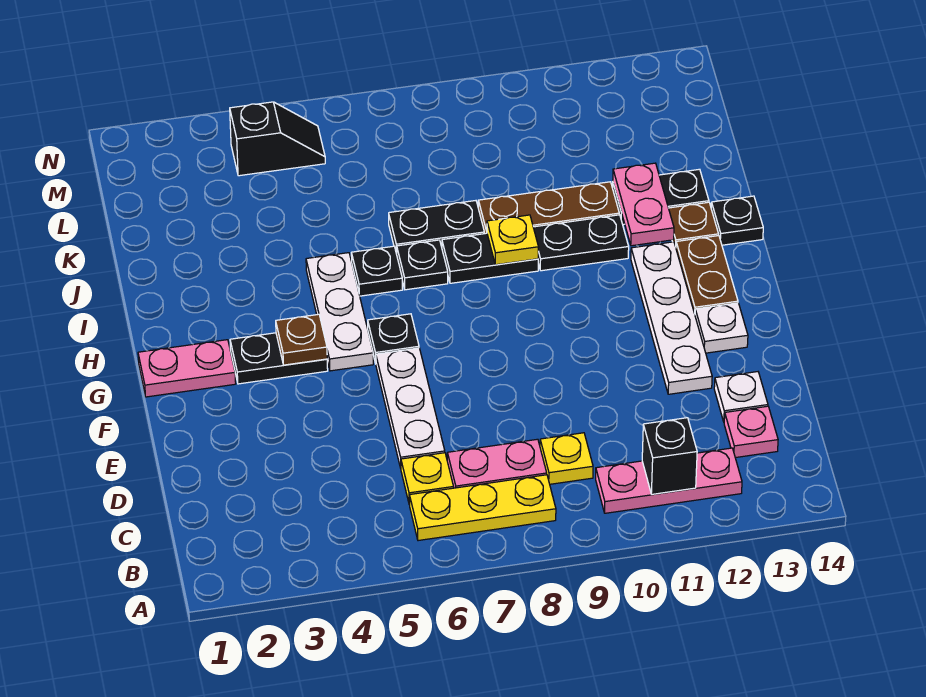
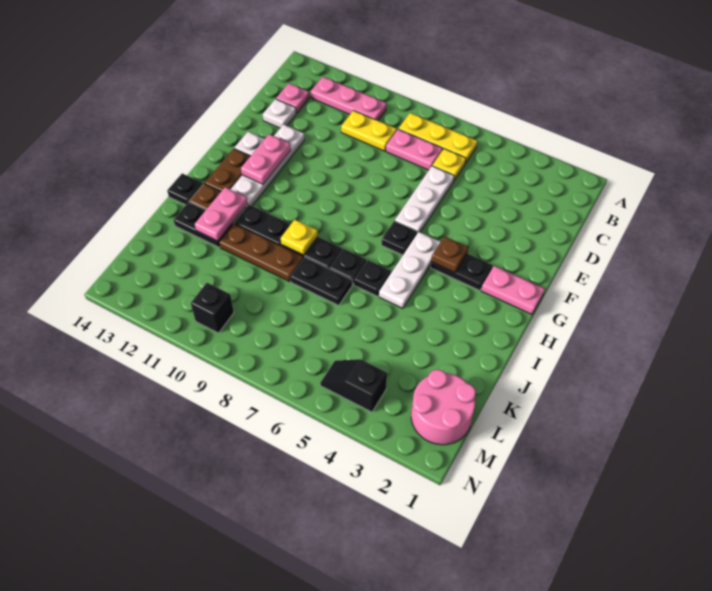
black brick B11 level 2 -> black brick M10 level 1
yellow plate C9 level 1 -> yellow plate C9:C10 level 1
none -> pink plate F12:G12 level 2
none -> pink round brick L1:M2 level 1

